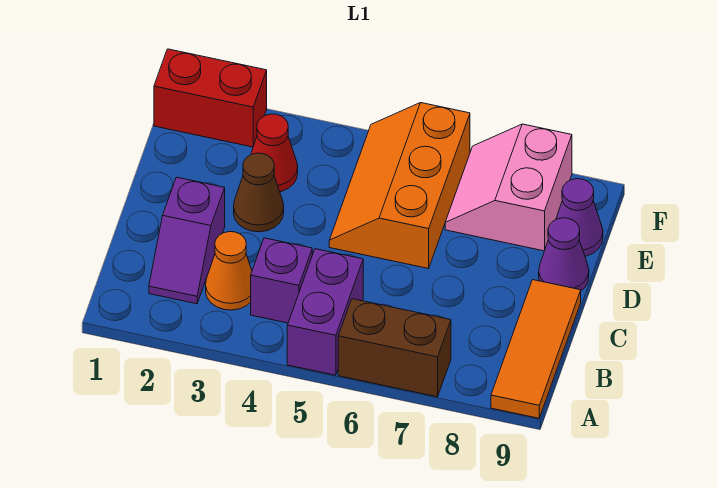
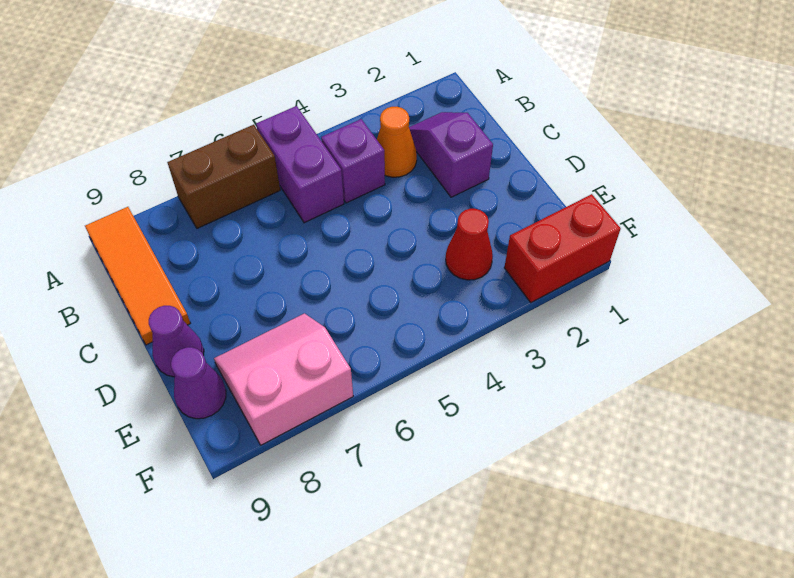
brown cone D3 level 1 -> none
orange slope D5:F6 level 1 top 6 -> none
pink slope E7:F8 level 1 top 8 -> pink slope E7:F8 level 1 top F

